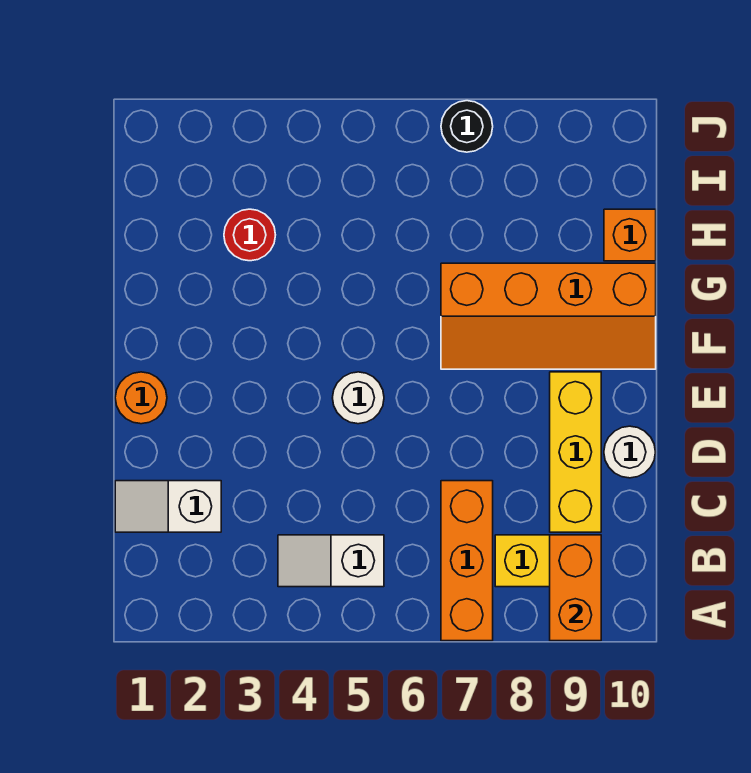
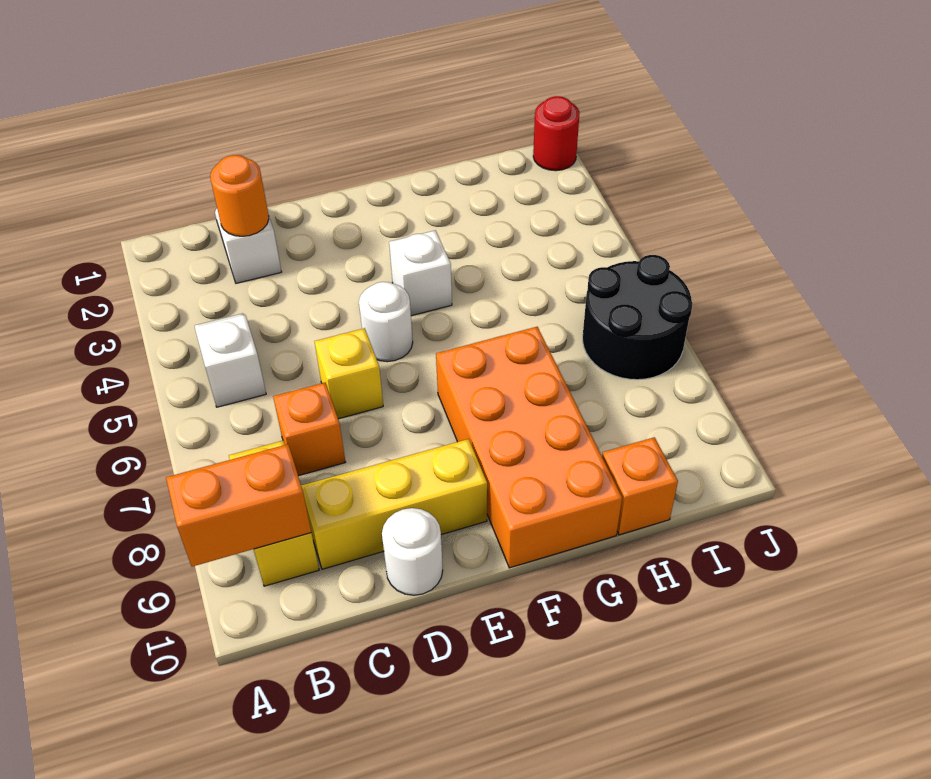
orange brick A7:C7 level 1 -> orange brick C7 level 1
none -> yellow brick D6 level 1
orange round brick E1 level 1 -> orange round brick C2 level 2
none -> white brick F4 level 1
orange slope F7:G10 level 1 top G -> orange brick F7:G10 level 1
red round brick H3 level 1 -> red round brick J1 level 1
black round brick J7 level 1 -> black round brick I6:J7 level 1

